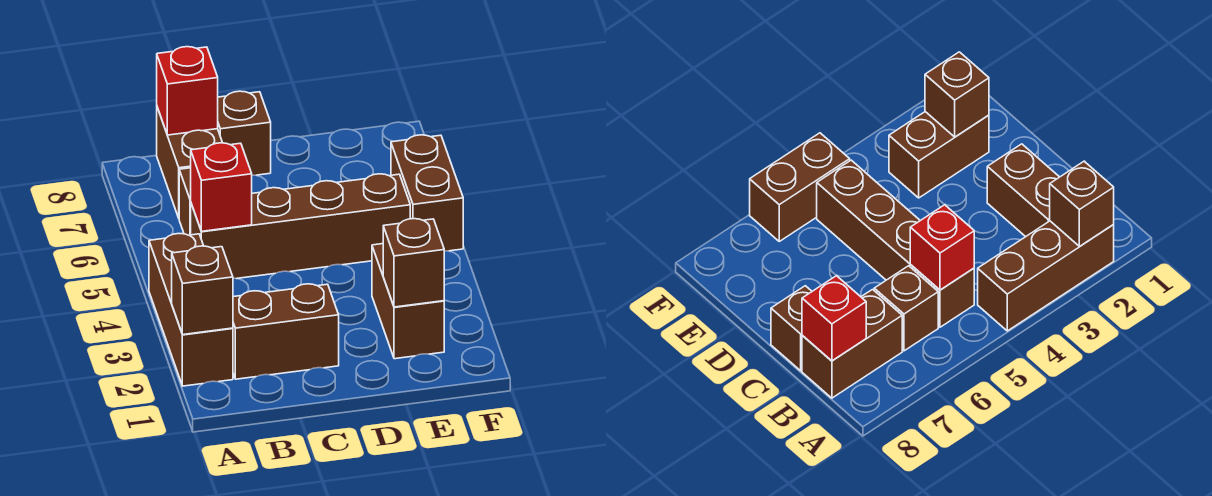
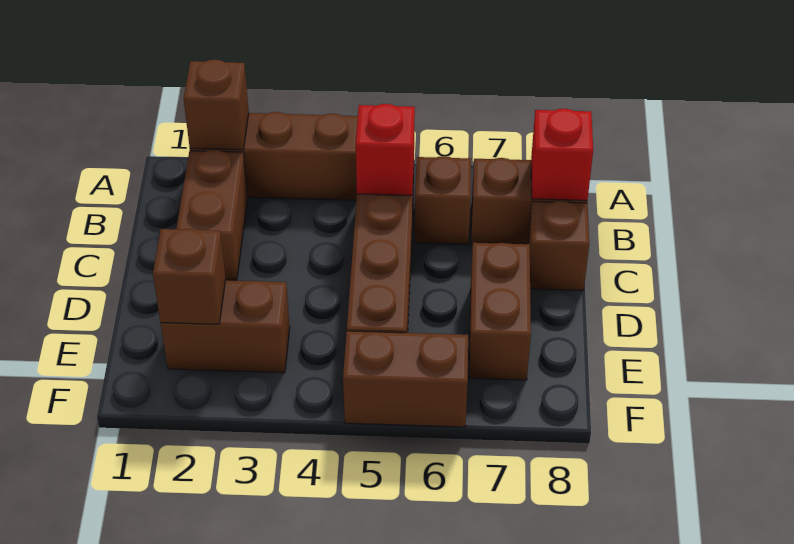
none -> brown brick D7:E7 level 1

